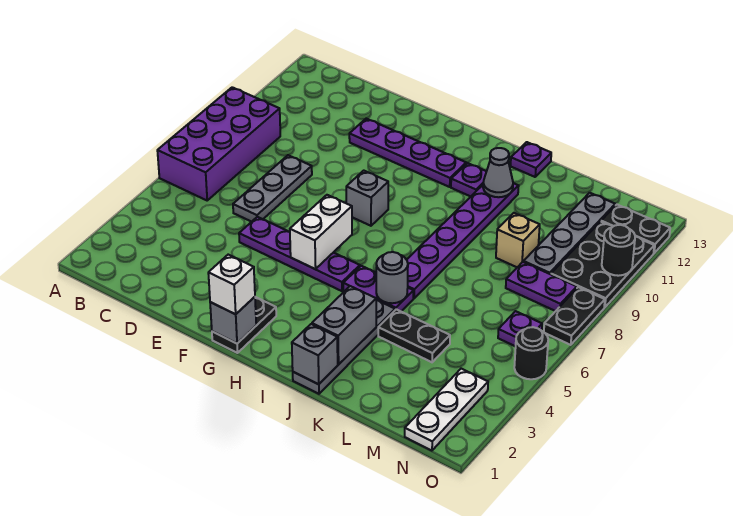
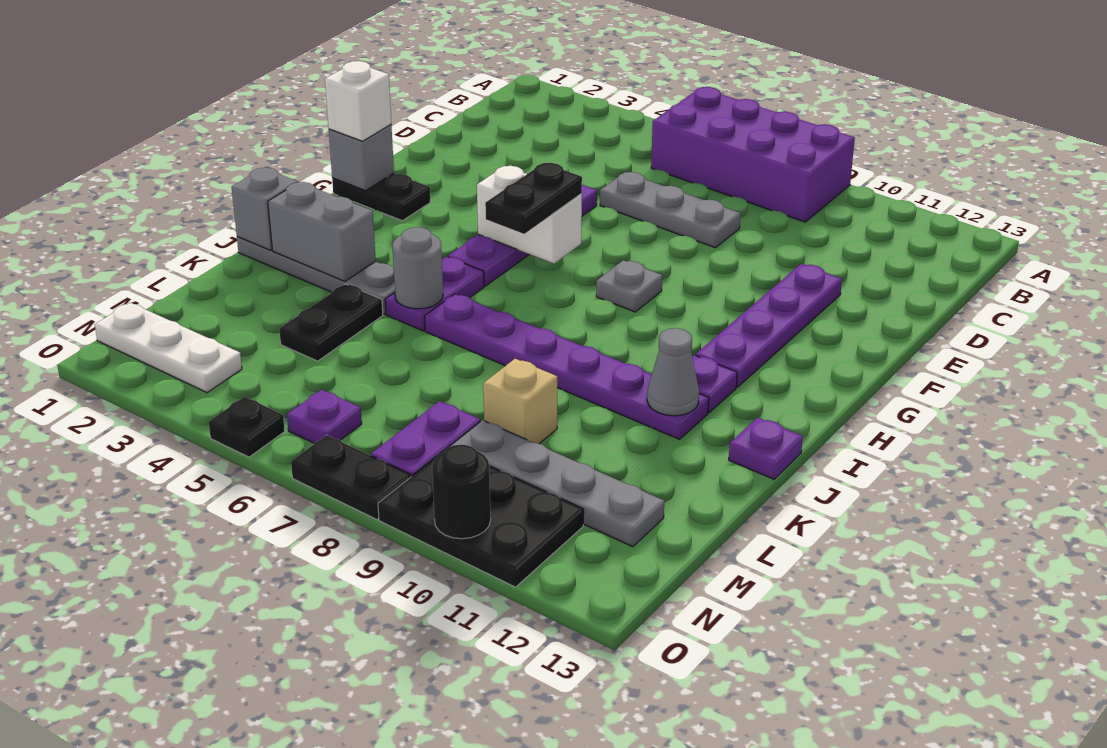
grey brick G8 level 1 -> grey plate G8 level 1
black plate N12:O12 level 1 -> black plate G6:H6 level 3
black round brick O5 level 1 -> black plate O5 level 1

